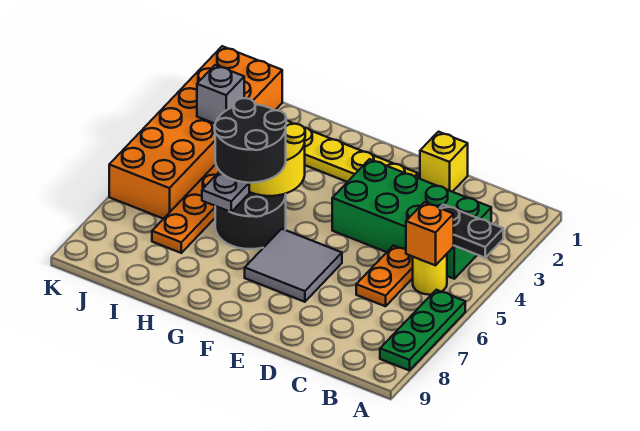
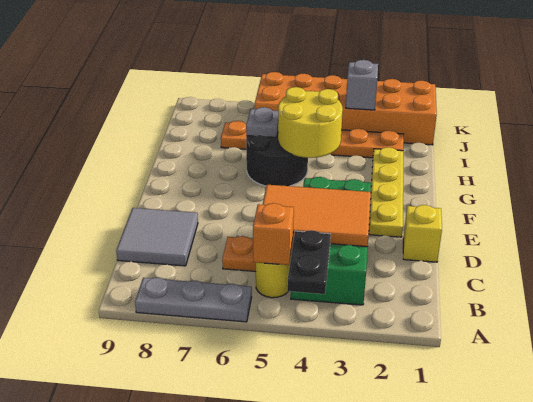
green plate A6:A8 level 1 -> grey plate A6:A8 level 1
none -> orange tile C3:D5 level 2
grey tile E6:F7 level 1 -> grey tile C8:D9 level 1
black round brick G5:H6 level 3 -> none

